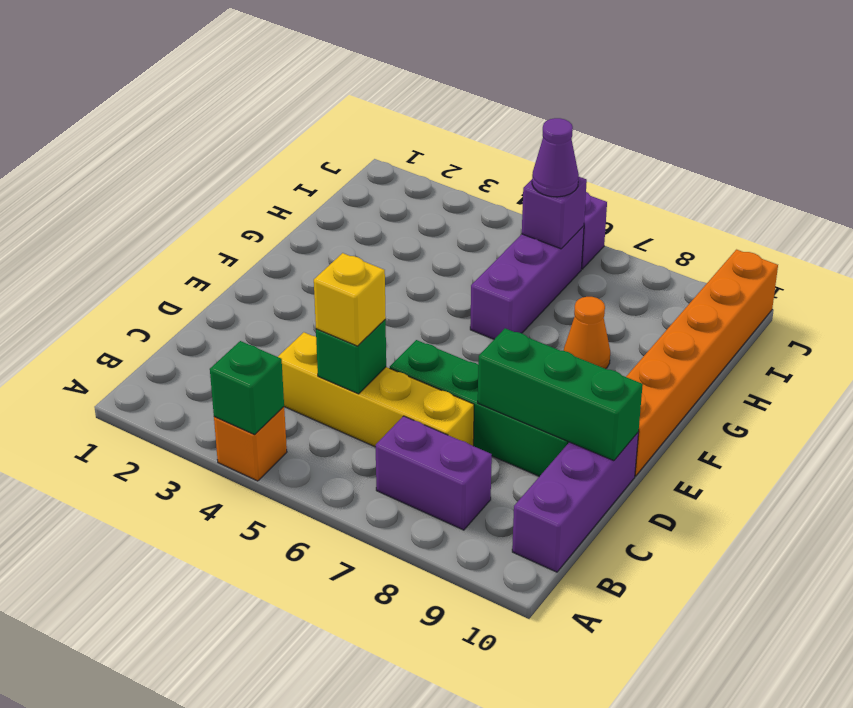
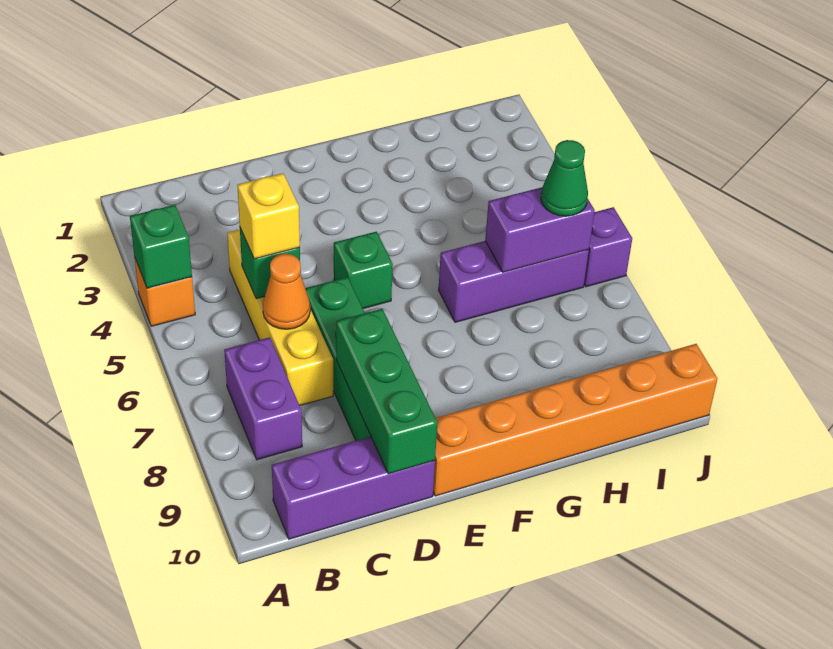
none -> green brick E5 level 1
orange cone G8 level 1 -> orange cone C6 level 2
purple brick I6 level 2 -> purple brick H6:I6 level 2
purple cone I6 level 3 -> green cone I6 level 3

